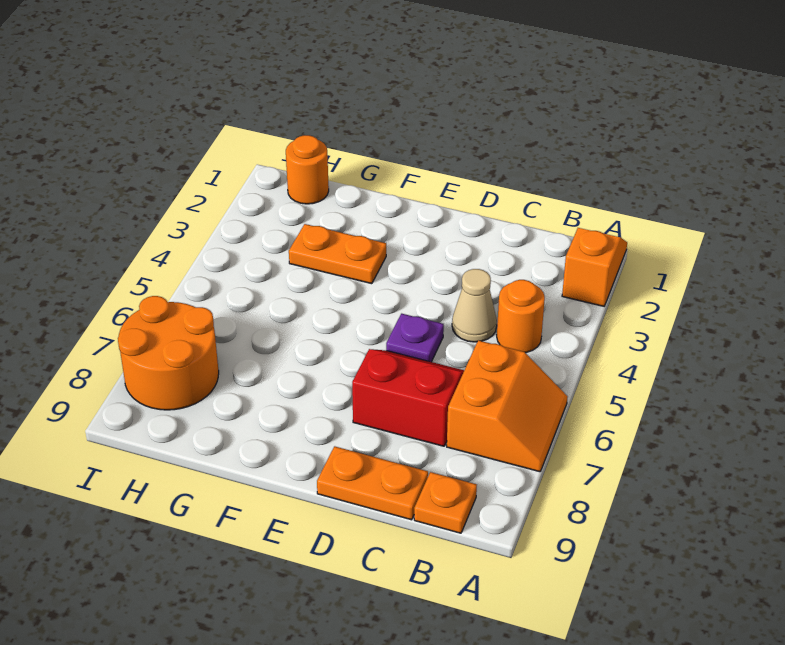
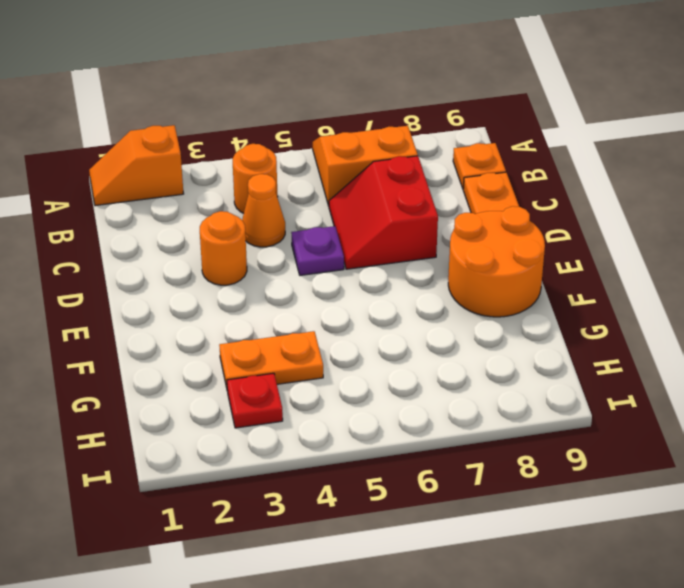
tan cone C4 level 1 -> orange cone C4 level 1
orange plate F3:G3 level 1 -> orange plate G3:G4 level 1
orange round brick H1 level 1 -> orange round brick D3 level 1
none -> red plate H3 level 1
orange round brick H7:I8 level 1 -> orange round brick E8:F9 level 1

